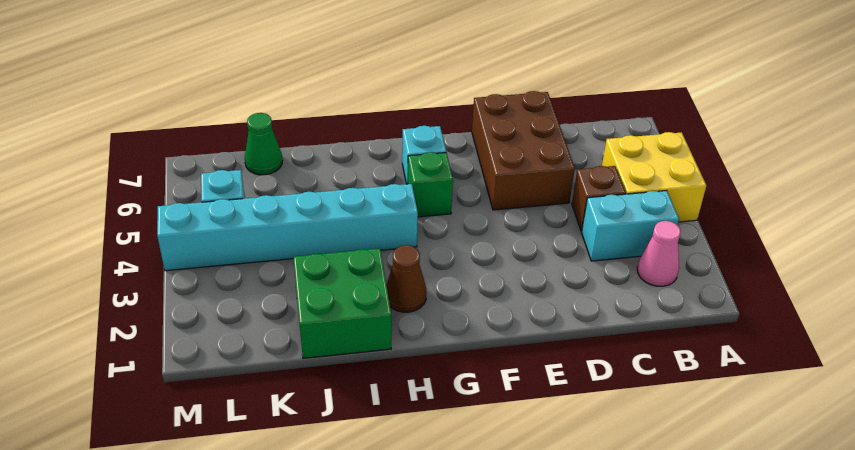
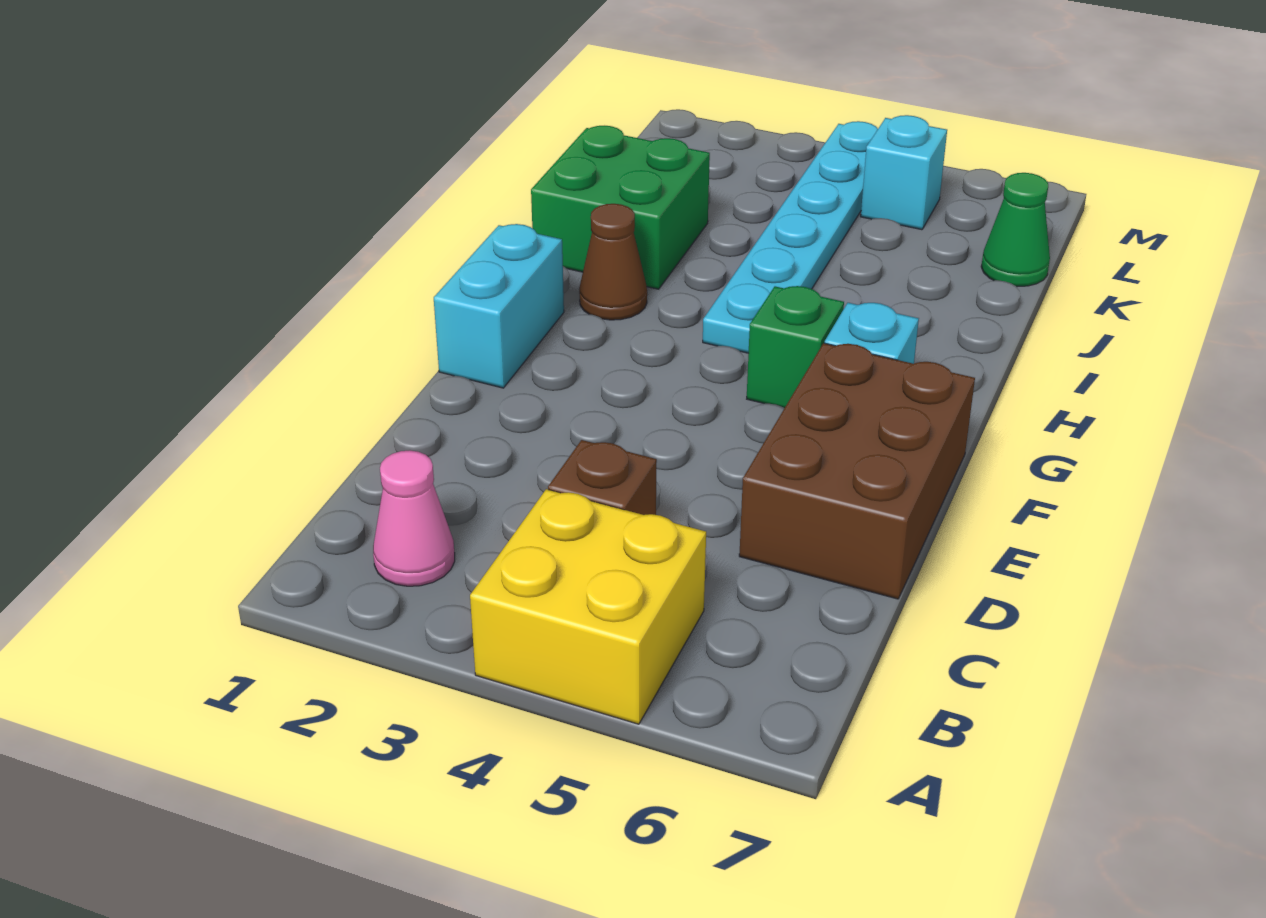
cyan brick B3:C3 level 1 -> cyan brick F1:G1 level 1
brown brick D5:E7 level 1 -> brown brick D6:F7 level 1
cyan brick H4:M4 level 1 -> cyan plate H4:M4 level 1

